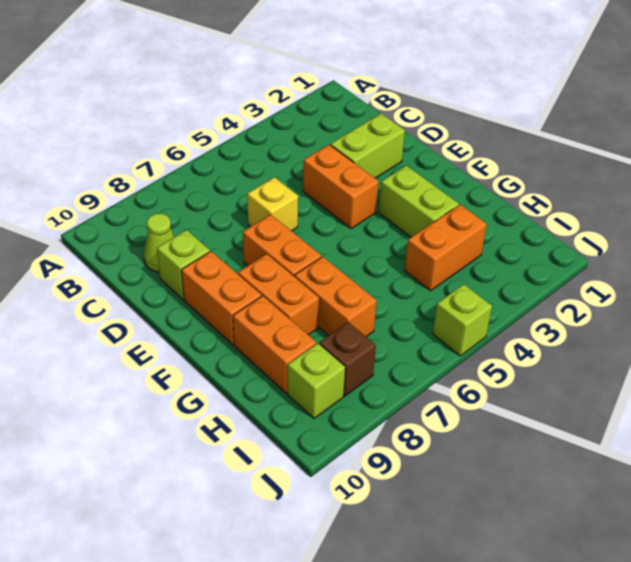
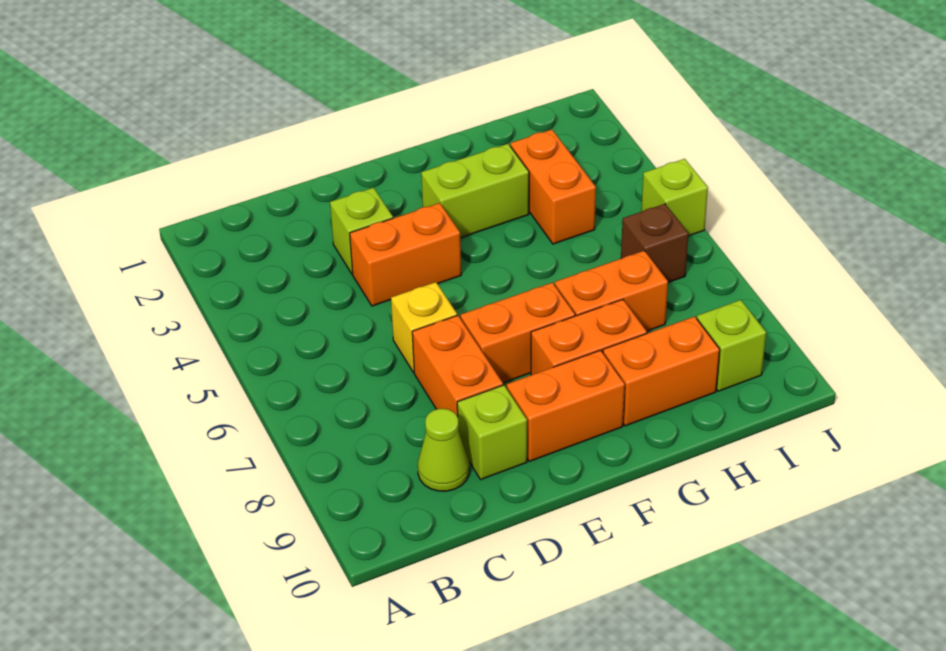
lime brick D2:D3 level 1 -> lime brick D3 level 1
none -> orange brick D7:D8 level 1
brown brick I8 level 1 -> brown brick I6 level 1

